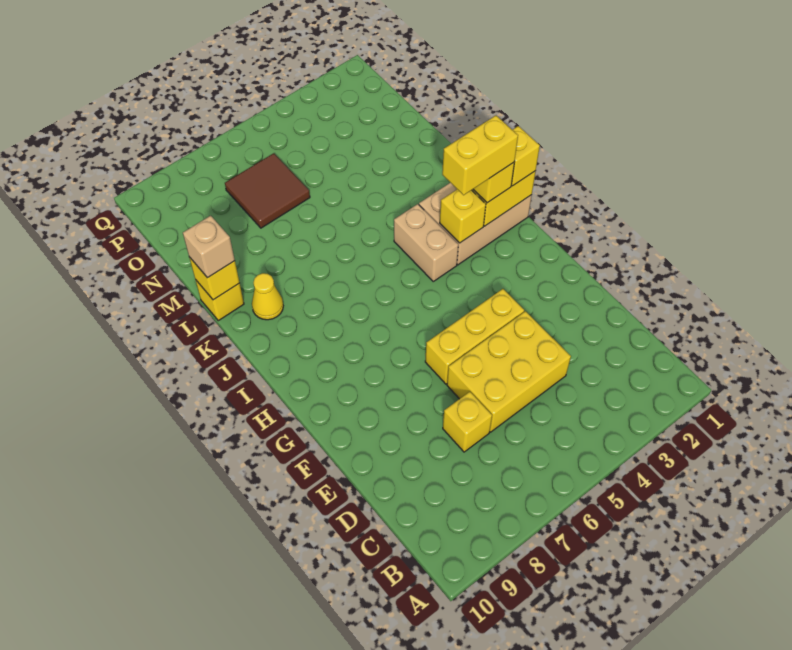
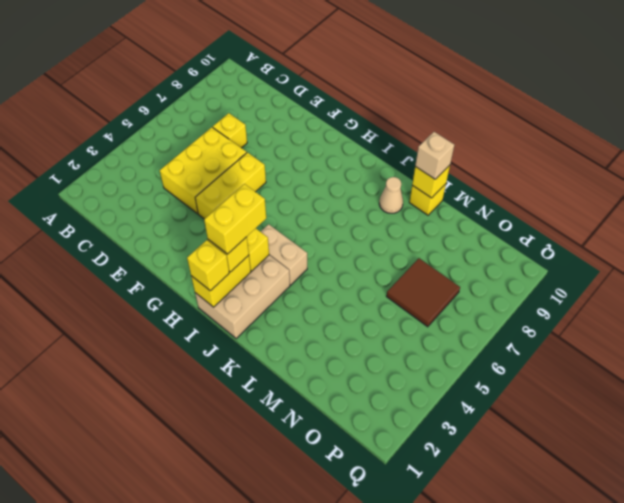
yellow cone K9 level 1 -> tan cone K9 level 1

